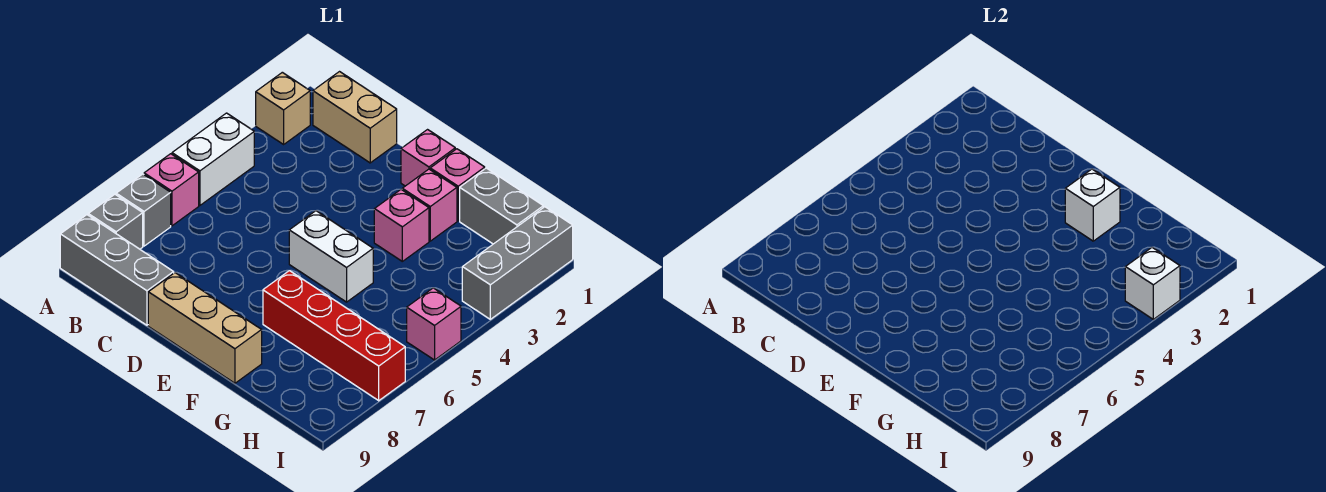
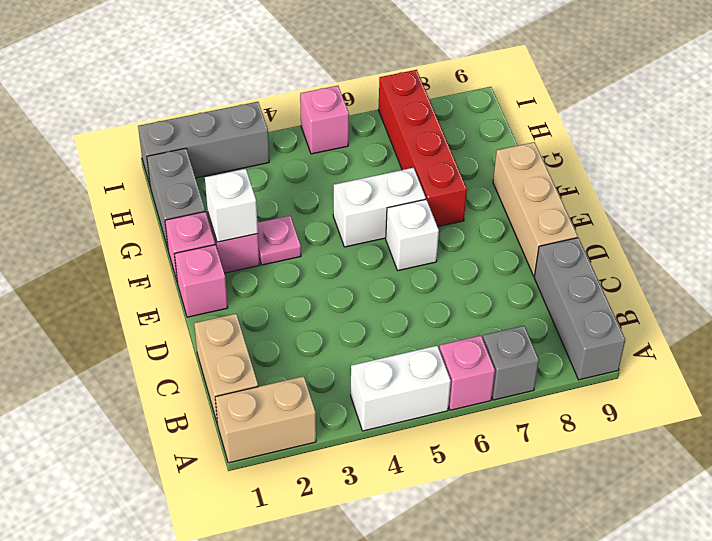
tan brick A2 level 1 -> tan brick A1:A2 level 1
grey brick A8 level 1 -> none
white brick E5:F5 level 1 -> white brick F5:F6 level 1
pink brick F3 level 1 -> pink plate F3 level 1
white brick I3 level 2 -> white brick E6 level 1

